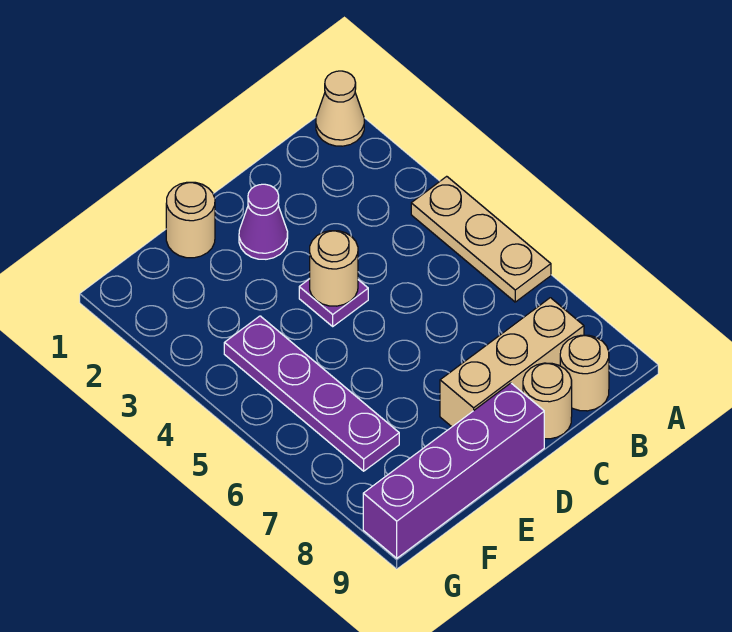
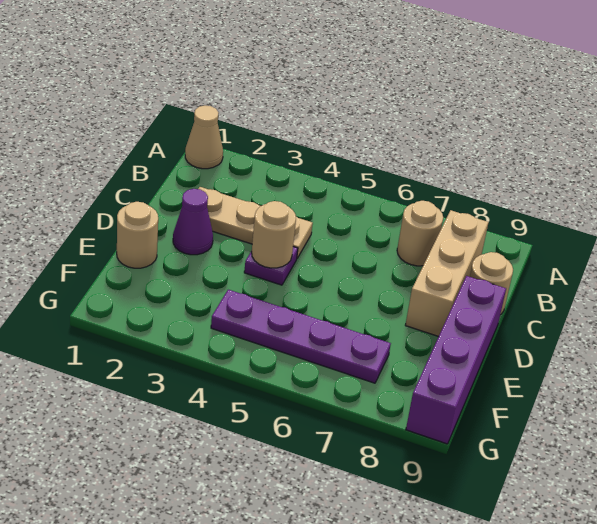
tan plate A4:A6 level 1 -> tan plate C2:C4 level 1
tan round brick B9 level 1 -> tan round brick B7 level 1

